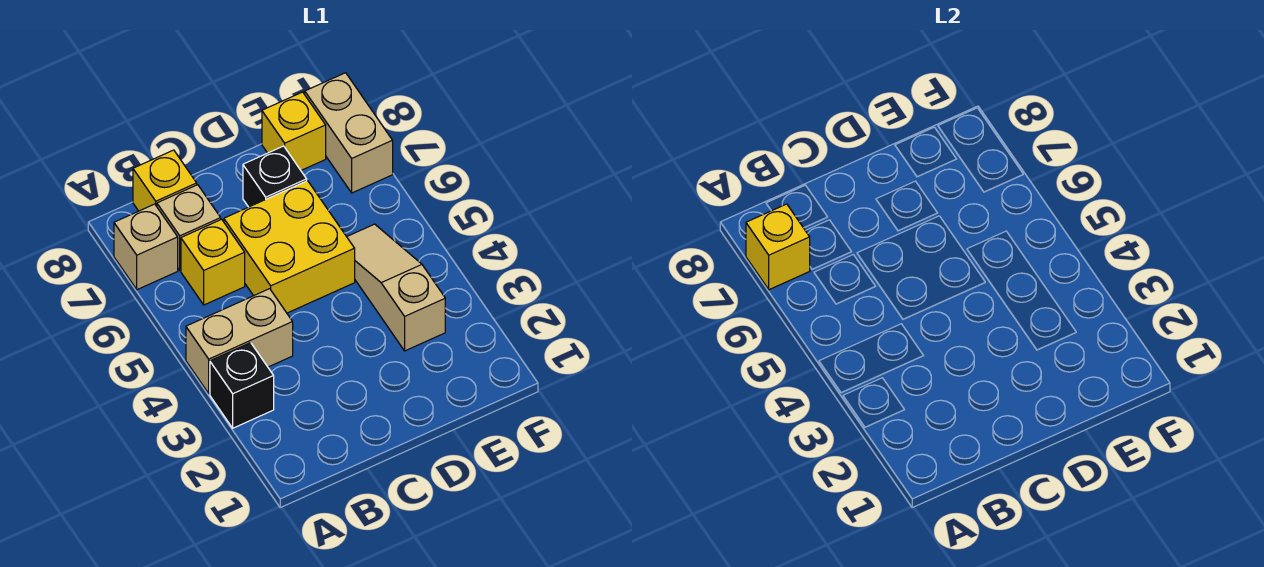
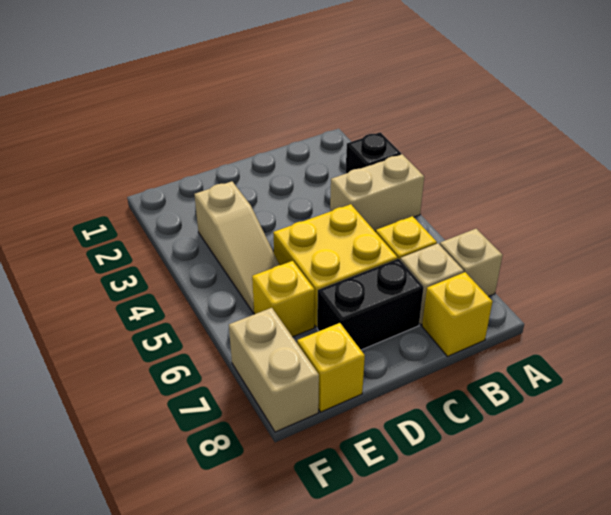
yellow brick A7 level 2 -> yellow brick E6 level 1
black brick D7 level 1 -> black brick C7:D7 level 1

